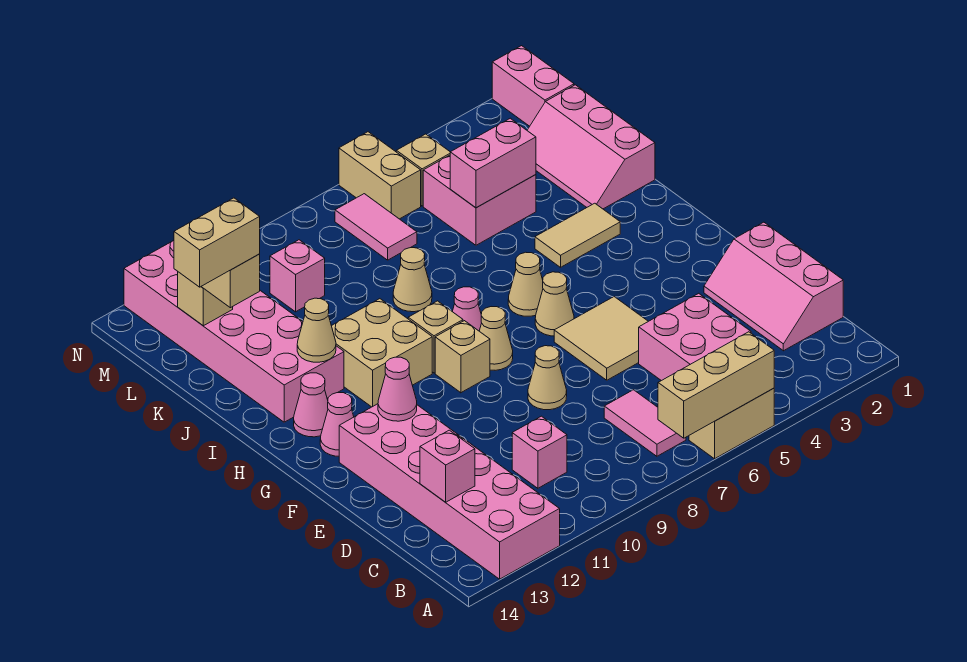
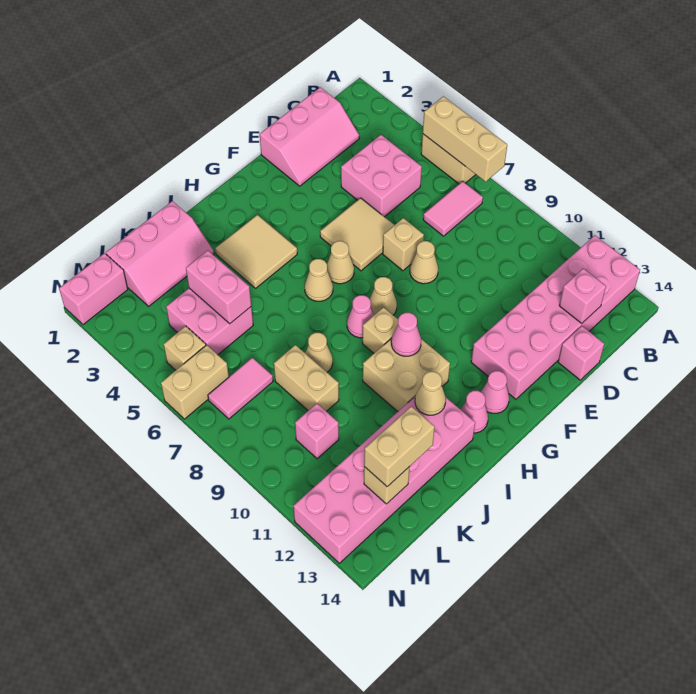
pink brick C10 level 1 -> pink brick D14 level 1
pink cone F12 level 2 -> pink cone H10 level 2
tan brick G9 level 1 -> tan brick E7 level 1
tan tile I3:I4 level 1 -> tan tile H3:I4 level 1
tan brick K13:K14 level 4 -> tan brick K8:K9 level 1

